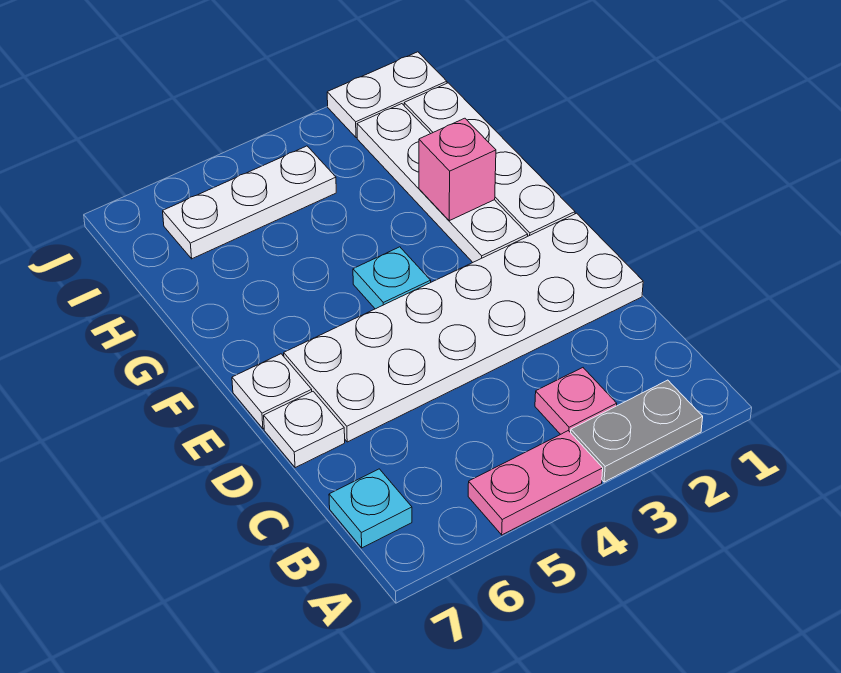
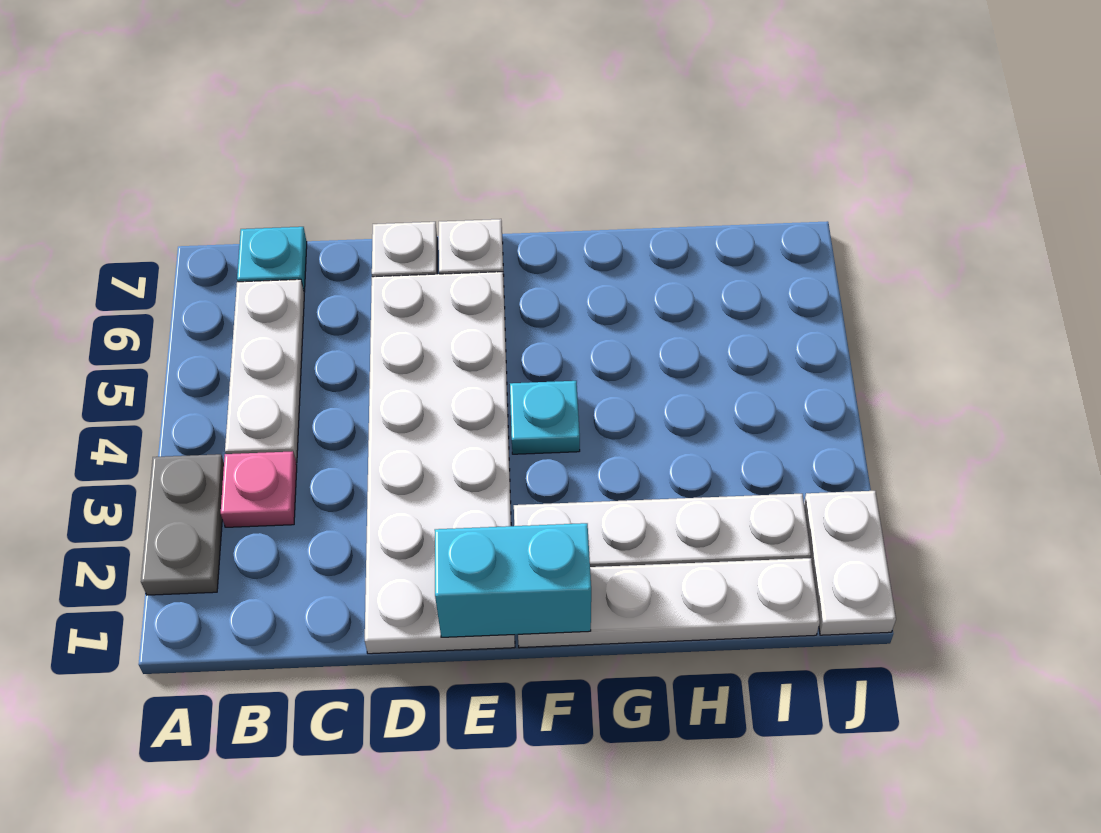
pink plate A4:A5 level 1 -> none
none -> cyan brick E1:F1 level 2
pink brick G2 level 2 -> none
white plate I4:I6 level 1 -> white plate B4:B6 level 1

